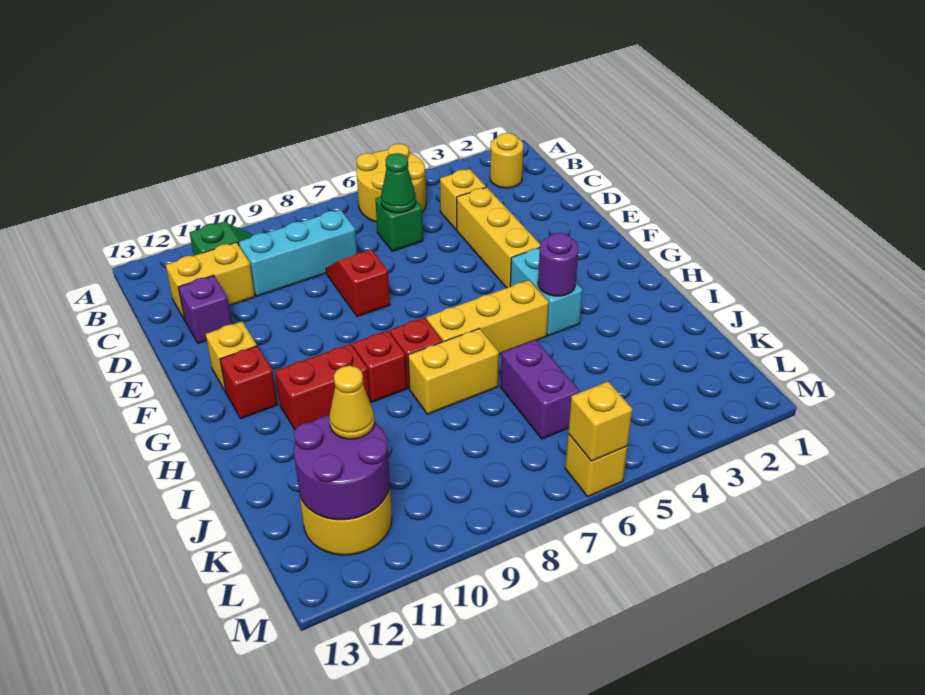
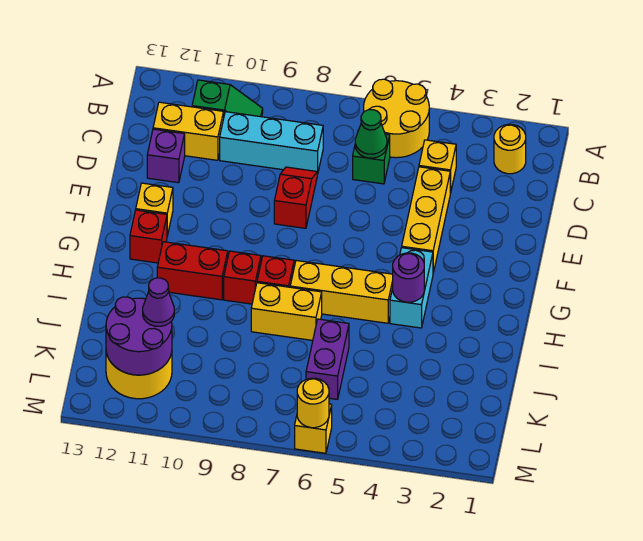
yellow cone K11 level 3 -> purple cone K11 level 3
yellow brick M6 level 2 -> yellow round brick M6 level 2

